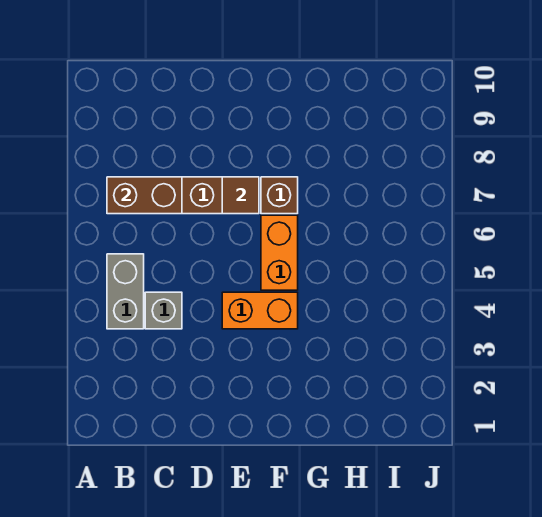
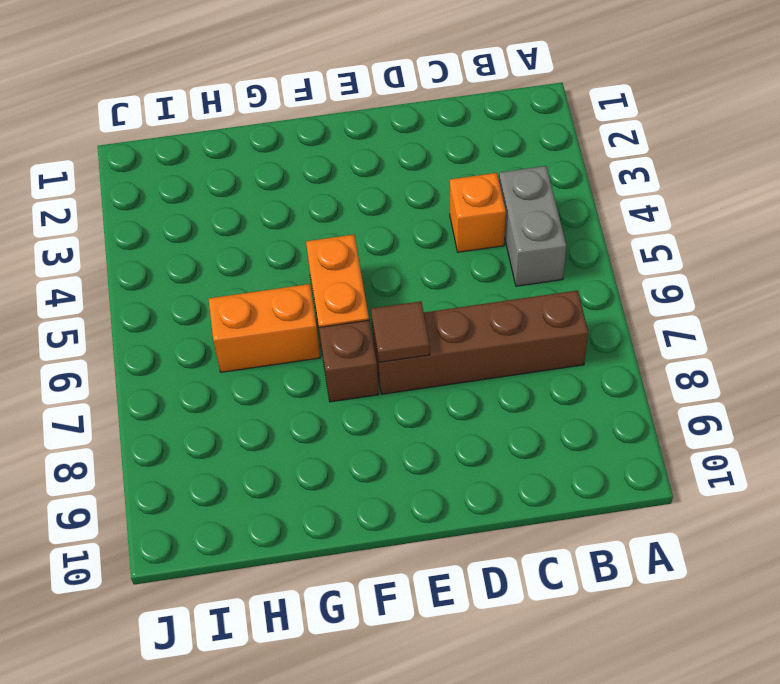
brown brick B7:C7 level 2 -> none
grey brick C4 level 1 -> orange brick C4 level 1
orange brick E4:F4 level 1 -> orange brick G6:H6 level 1

